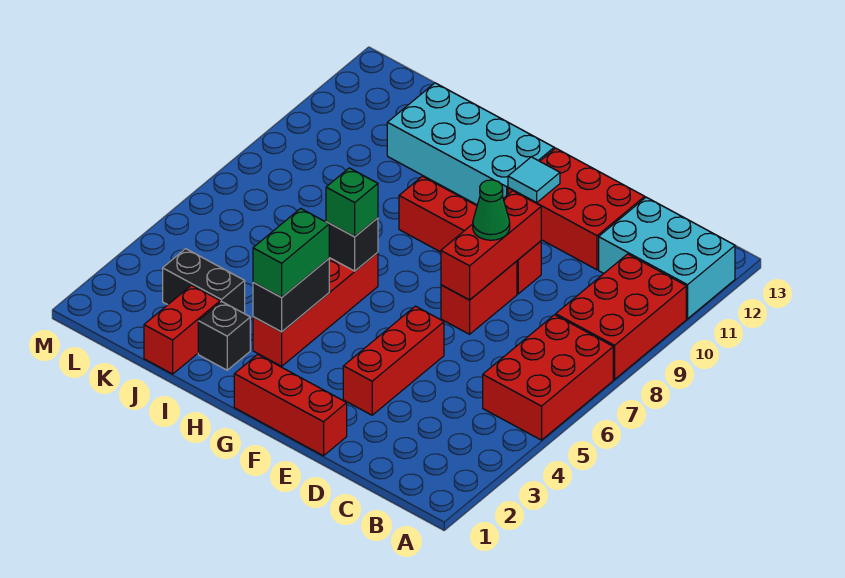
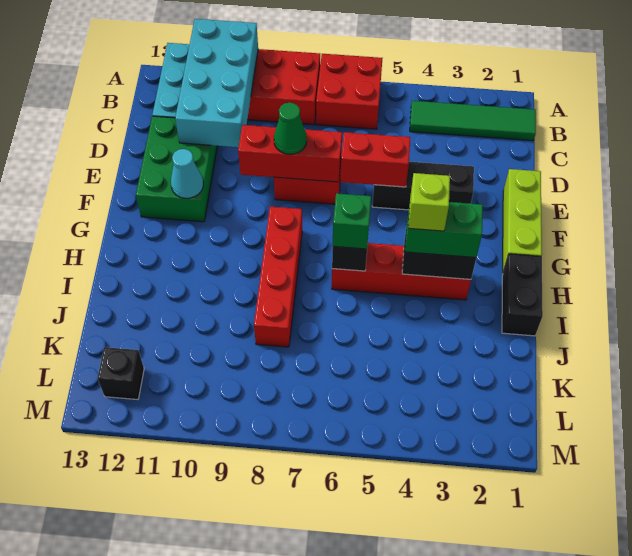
red brick A5:B7 level 1 -> red brick A6:B7 level 1
none -> green tile B1:B4 level 1
red brick D11:F12 level 1 -> green brick D11:F12 level 1
red brick E1:G1 level 1 -> lime brick E1:G1 level 1
red brick E3:E5 level 1 -> black brick E3:E5 level 1
red brick E9:H9 level 1 -> red brick G8:J8 level 1
cyan tile F11 level 2 -> cyan cone F11 level 2
cyan brick G11:J12 level 1 -> cyan brick A10:D11 level 2
none -> lime brick H4 level 4
black brick I2 level 1 -> black brick L12 level 1
red brick J1:J2 level 1 -> red brick E5:E6 level 2
black brick J3:K3 level 1 -> black brick H1:I1 level 1

